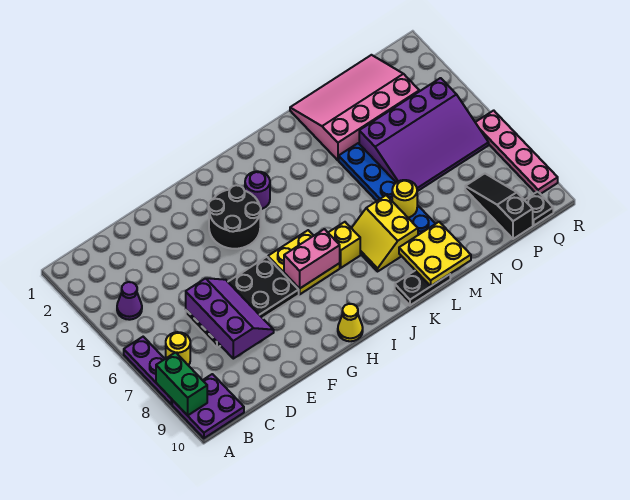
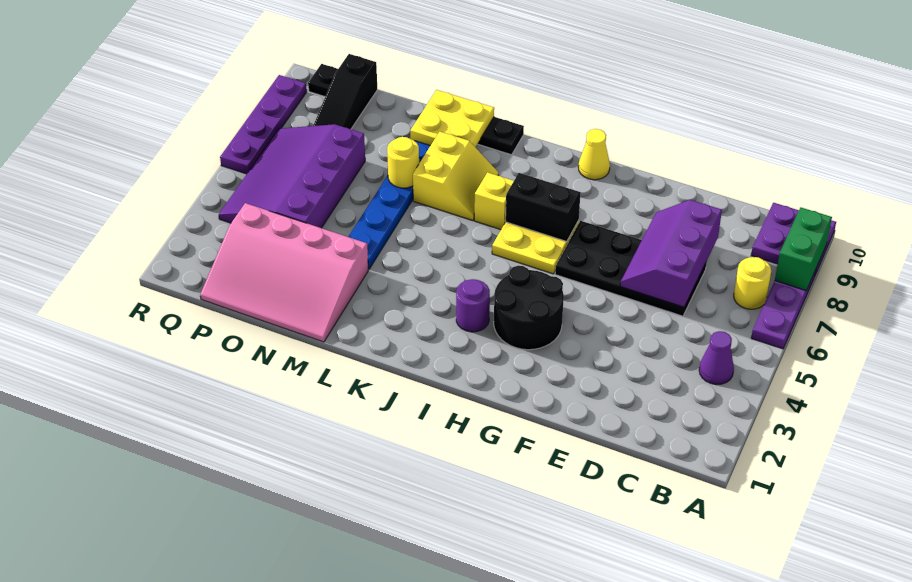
pink brick H7:I7 level 2 -> black brick H7:I7 level 2
purple slope N4:Q6 level 1 top 4 -> purple slope O4:Q7 level 1 top O
pink plate R6:R9 level 1 -> purple plate R6:R9 level 1

